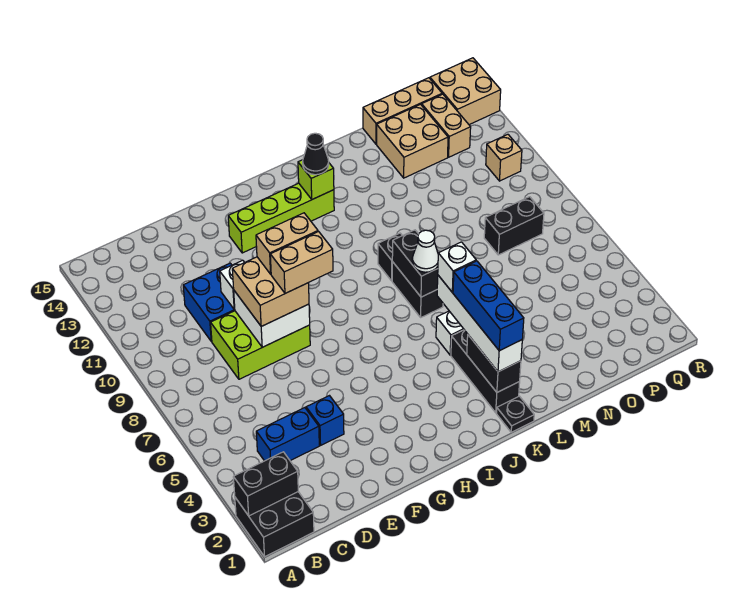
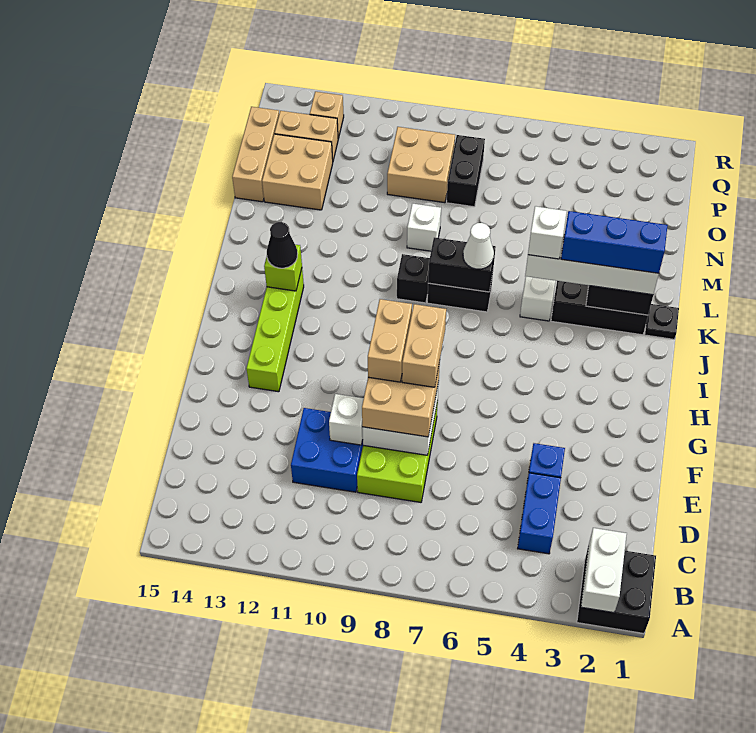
black brick A2:B2 level 2 -> white brick A2:B2 level 2
none -> white brick M9 level 1
tan brick Q11 level 1 -> tan brick Q13 level 1
tan brick Q14:R15 level 1 -> tan brick O9:P10 level 1

